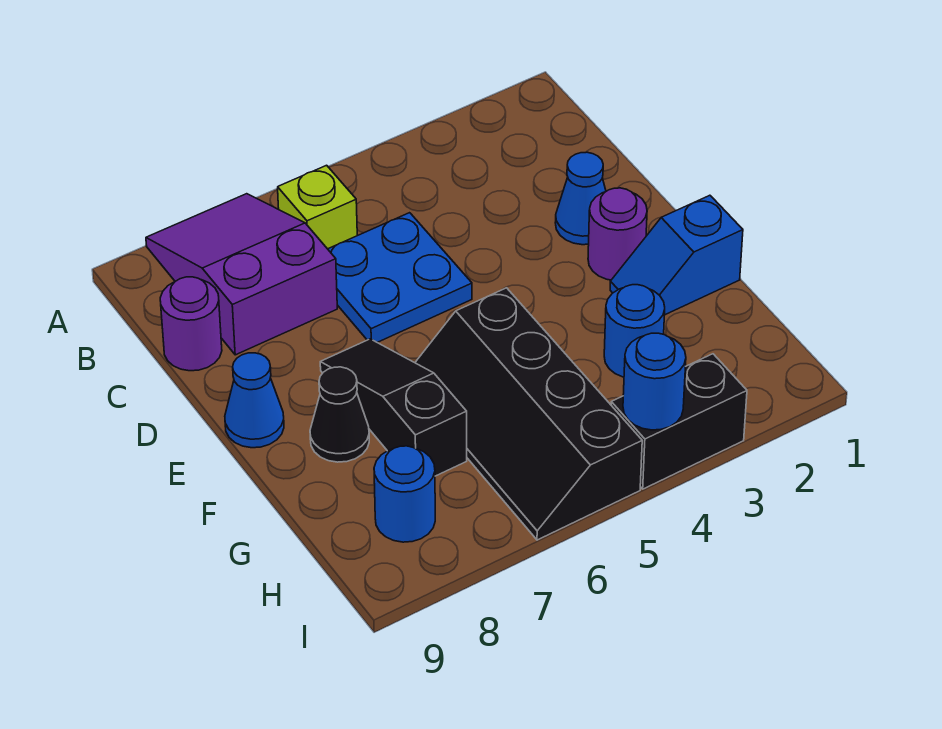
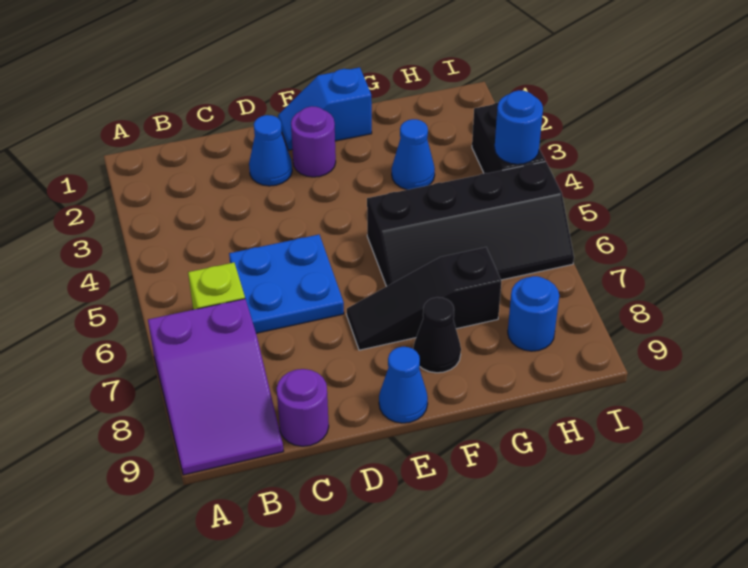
purple slope A7:C8 level 1 top C -> purple slope A7:B9 level 1 top 7
blue slope F1:F2 level 1 top 1 -> blue slope E1:F1 level 1 top F
blue round brick G3 level 1 -> blue cone G3 level 1

